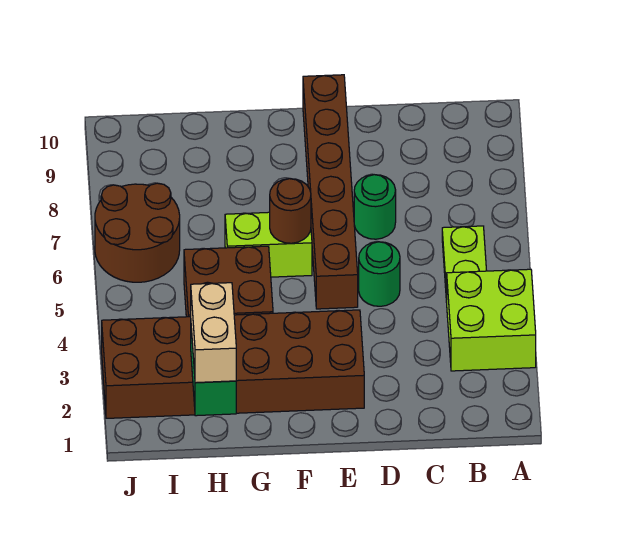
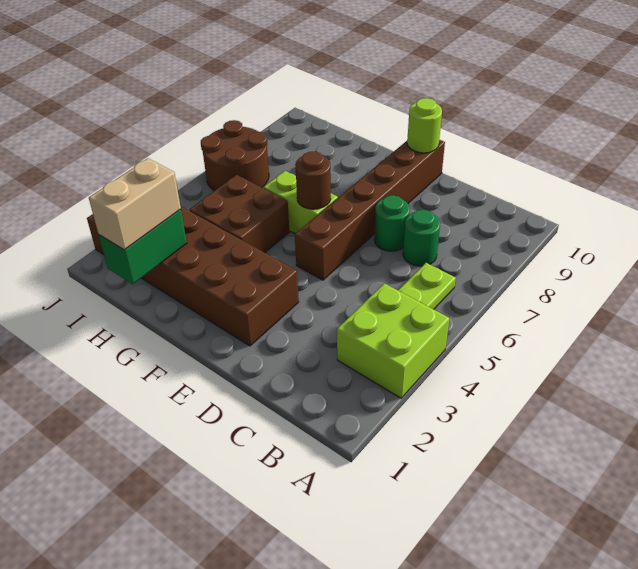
green round brick D5 level 1 -> green round brick C7 level 1
none -> lime round brick E10 level 2

